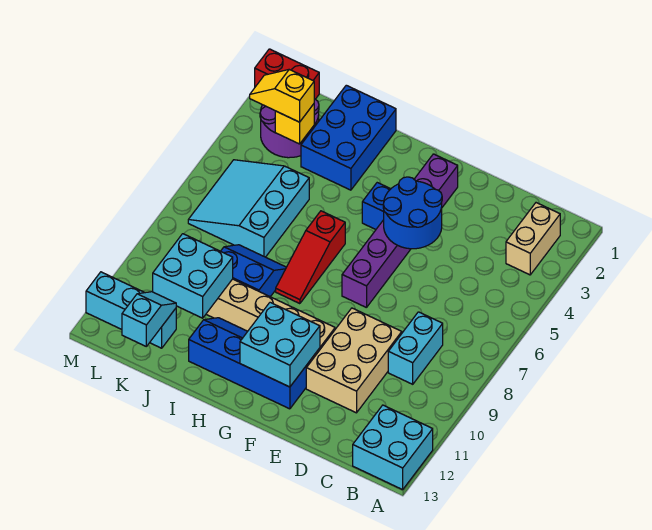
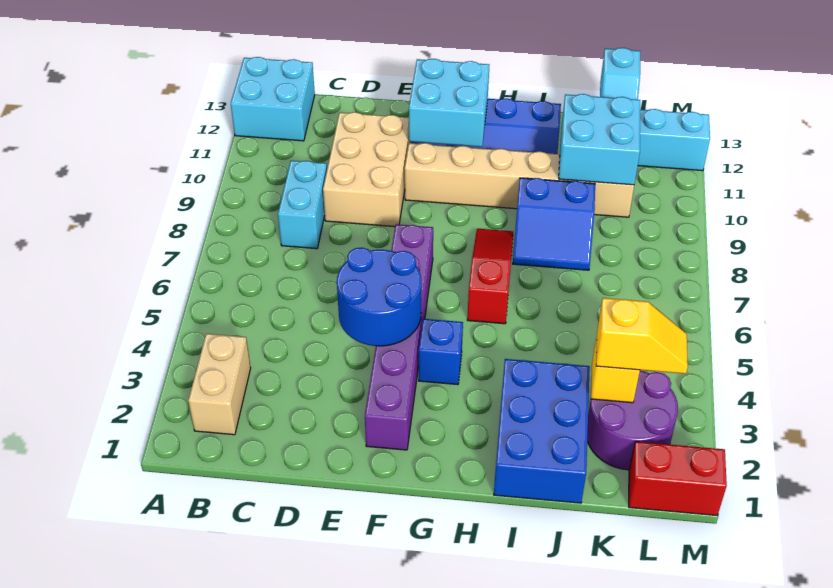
cyan slope J5:L7 level 1 top J -> none

